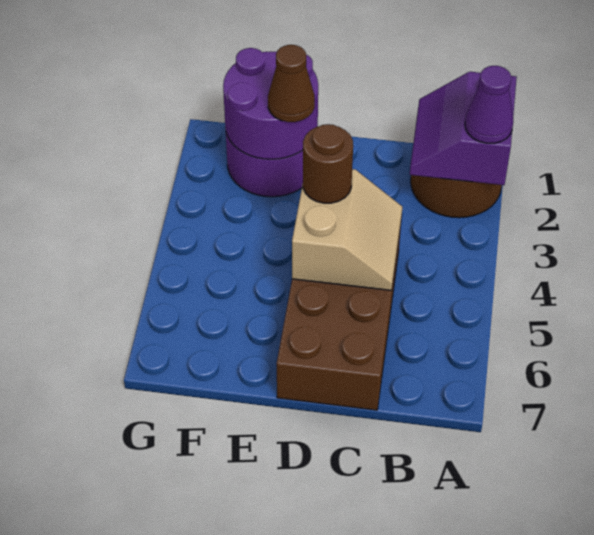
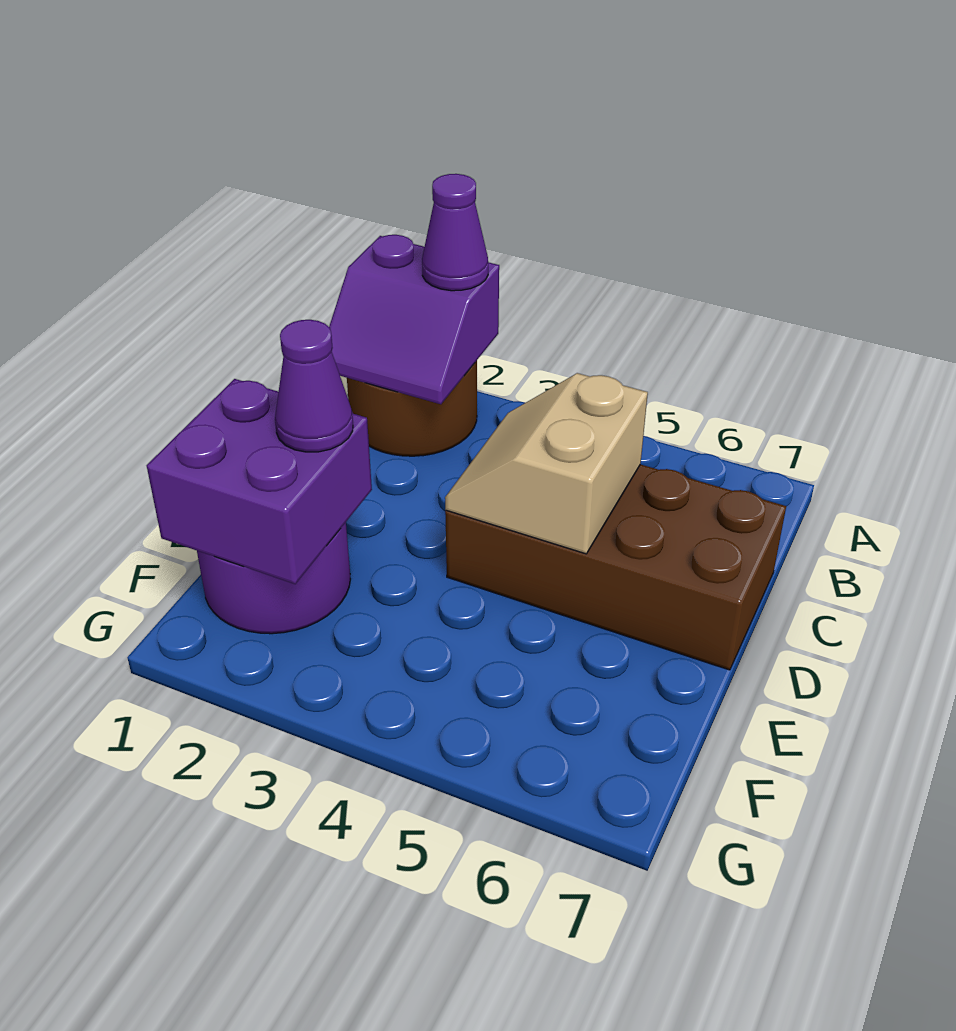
tan slope C4:D5 level 2 top D -> tan slope C4:D5 level 2 top 5
brown round brick D4 level 3 -> none
purple round brick E1:F2 level 2 -> purple brick E1:F2 level 2
brown cone E2 level 3 -> purple cone E2 level 3

